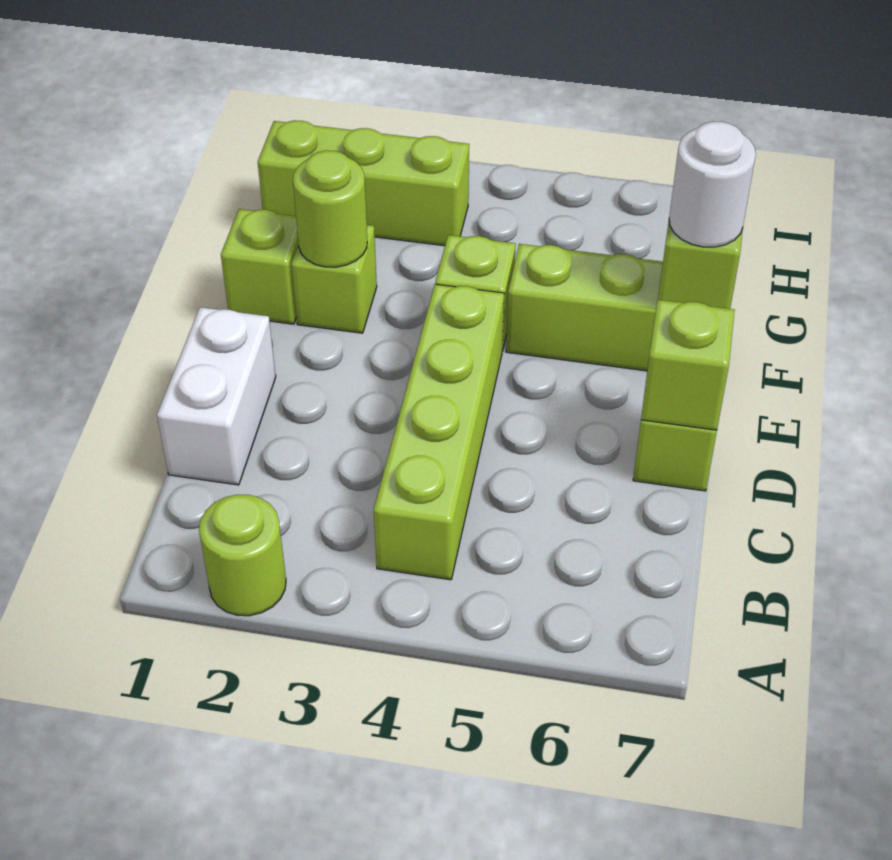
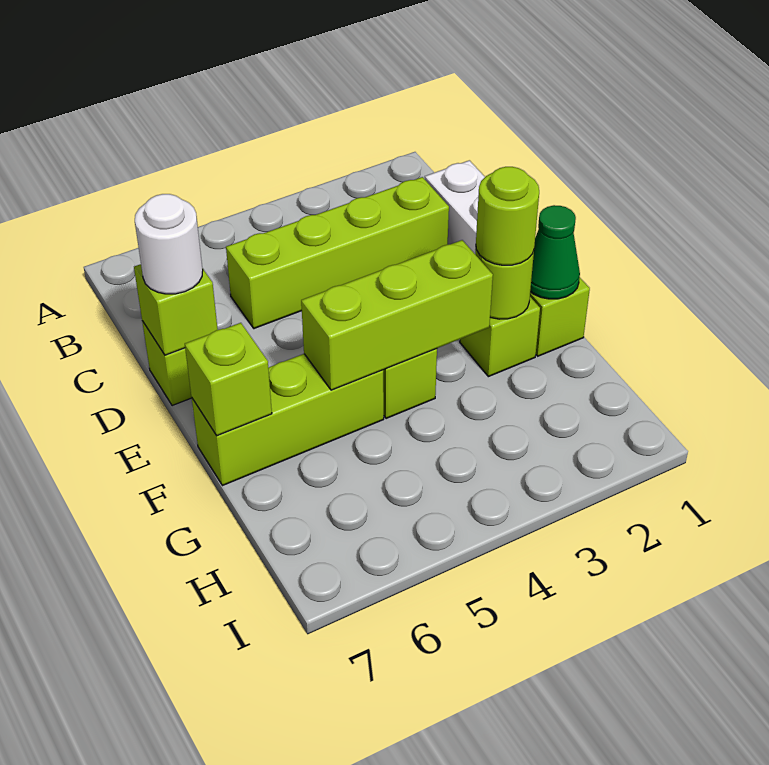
lime round brick A2 level 1 -> lime round brick F2 level 3
lime brick B4:E4 level 1 -> lime brick C2:C5 level 1
none -> green cone F1 level 2
white round brick F7 level 3 -> white round brick D7 level 3
lime brick H1:H3 level 1 -> lime brick F3:F5 level 2

